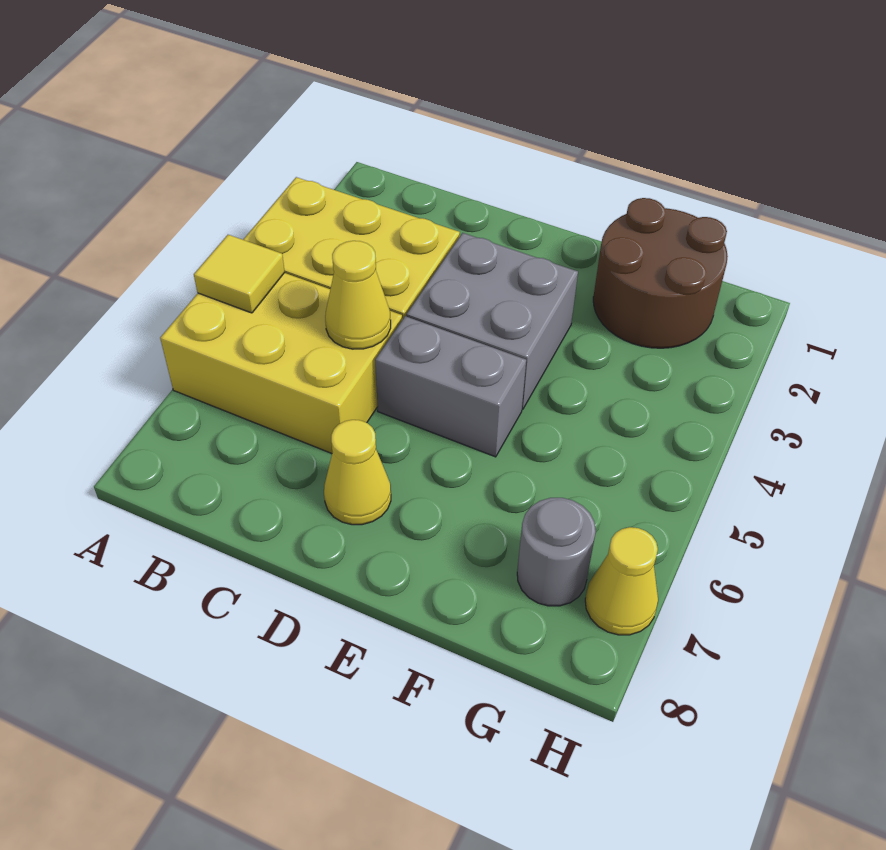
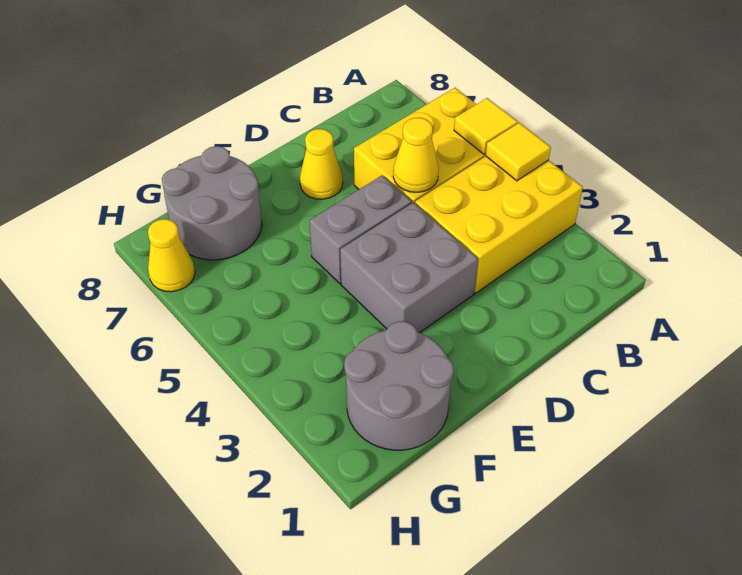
none -> yellow tile A4 level 2
brown round brick F1:G2 level 1 -> grey round brick F1:G2 level 1
grey round brick G7 level 1 -> grey round brick F7:G8 level 1

